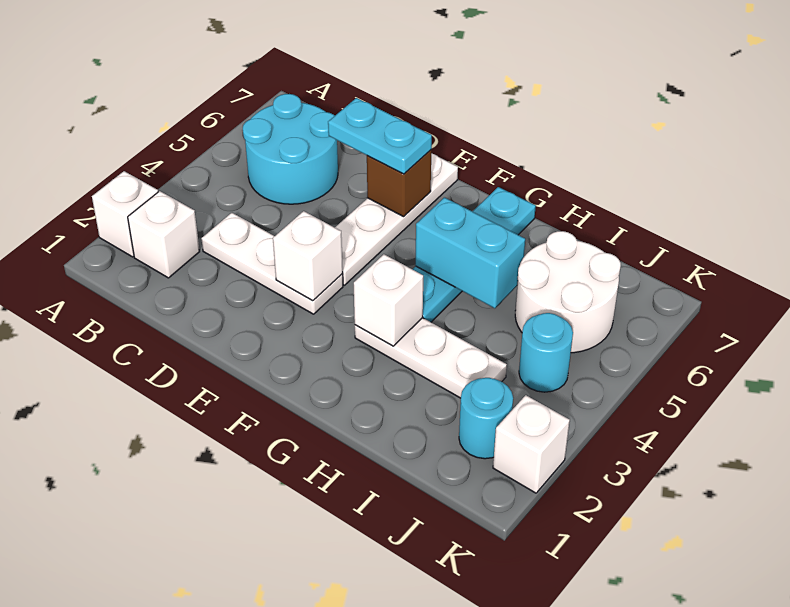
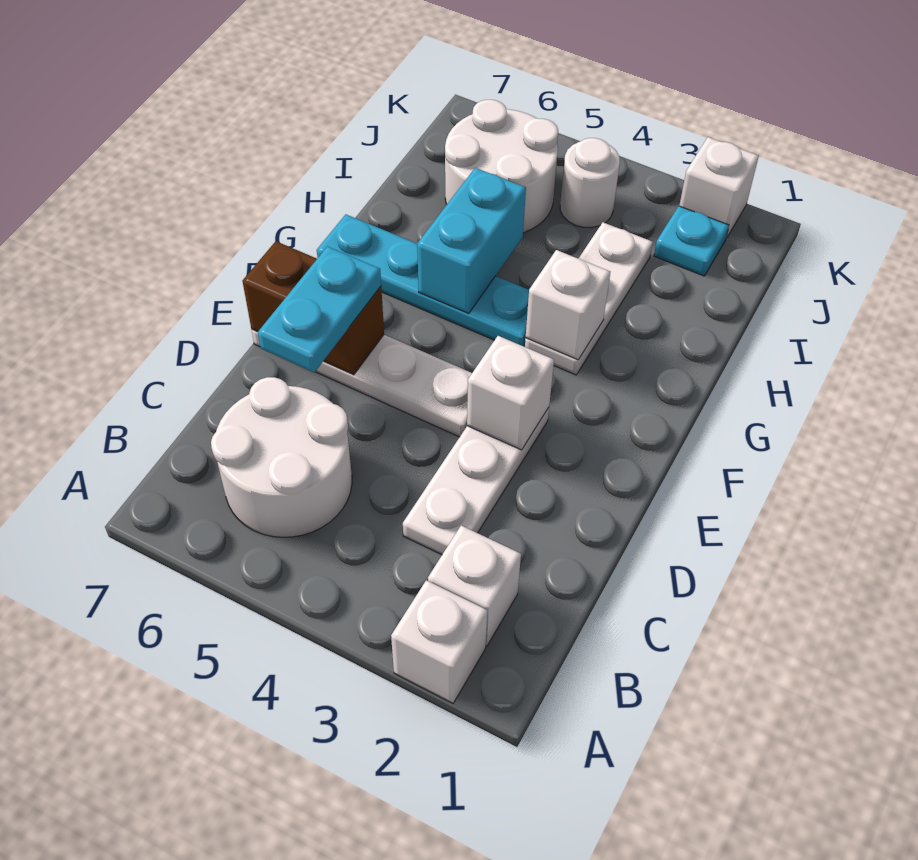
cyan round brick B5:C6 level 1 -> white round brick B5:C6 level 1
brown brick E6 level 2 -> brown brick E6:E7 level 2
cyan round brick J2 level 1 -> cyan plate J2 level 1
cyan round brick J4 level 1 -> white round brick J4 level 1

